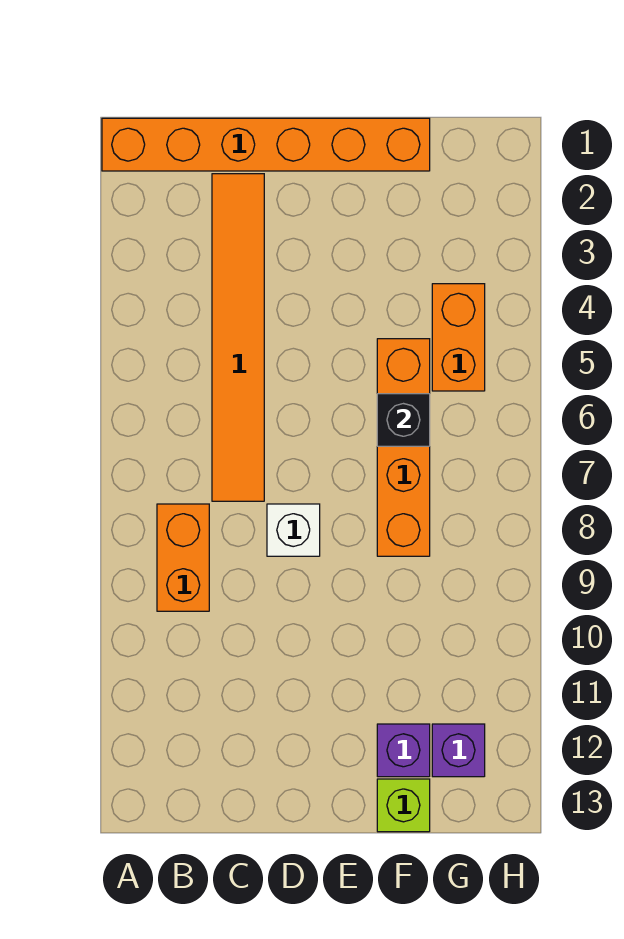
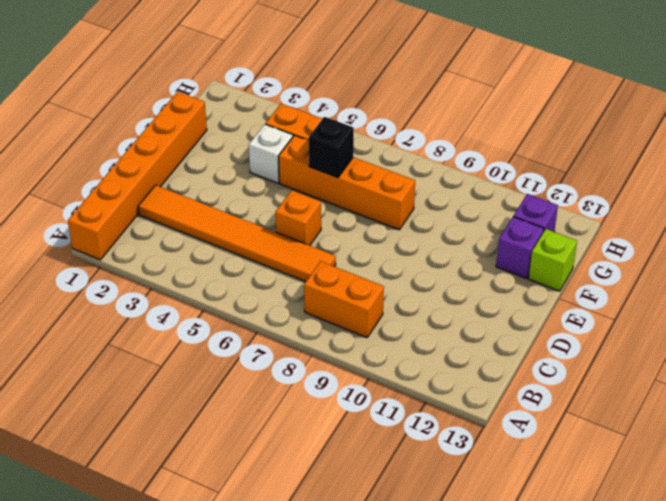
none -> orange brick D6 level 1
white brick D8 level 1 -> white brick F4 level 1

